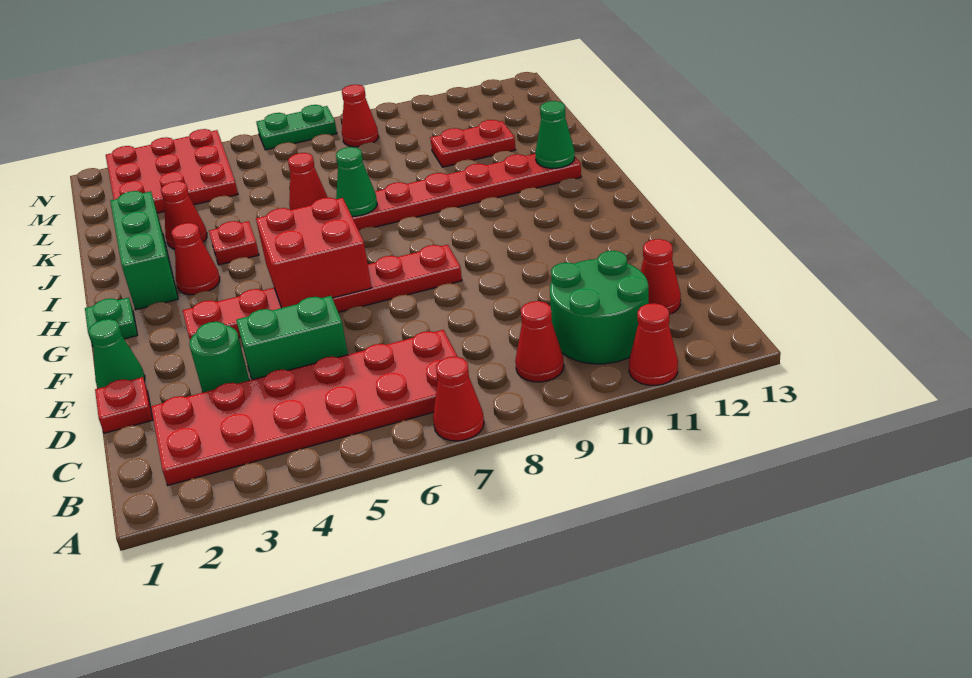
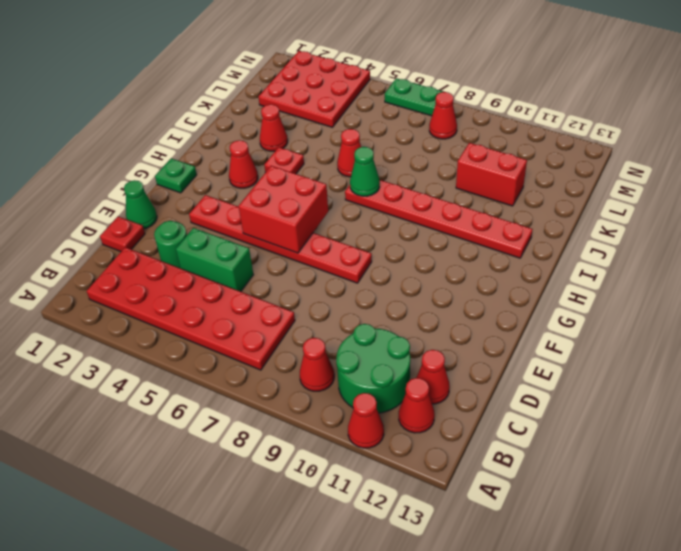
red cone A7 level 1 -> red cone B12 level 1
green brick H2:J2 level 1 -> none
green cone I12 level 2 -> none
red plate K10:K11 level 1 -> red brick K10:K11 level 1

